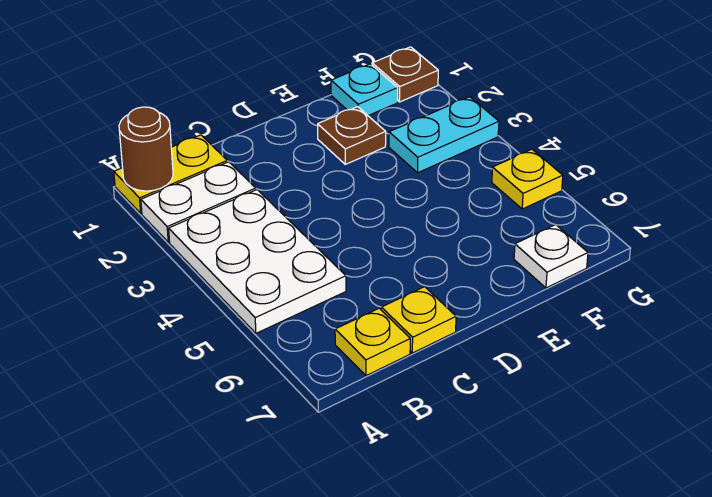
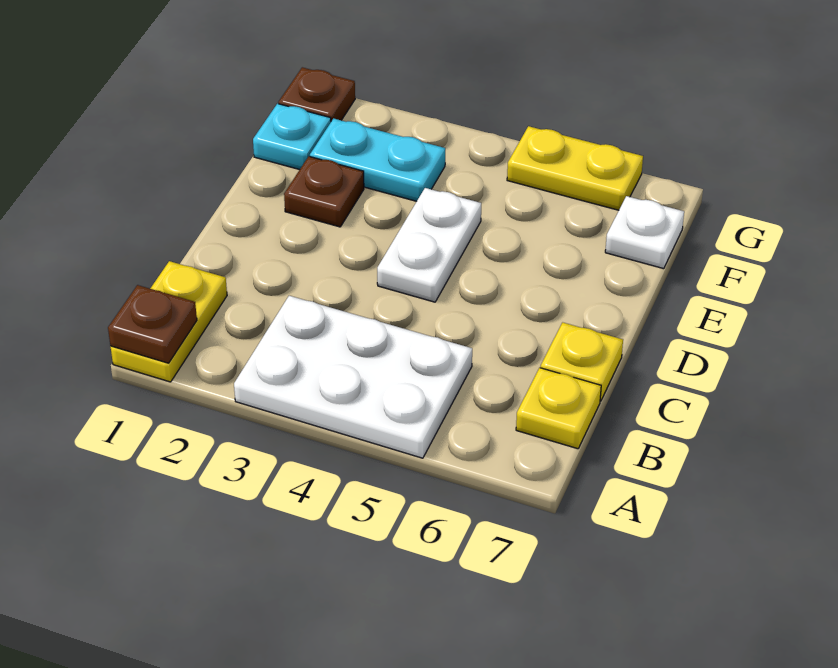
brown round brick A1 level 2 -> brown plate A1 level 2
white plate A2:B2 level 1 -> white plate D4:E4 level 1
cyan plate F3:G3 level 1 -> cyan plate F2:F3 level 1
yellow plate G5 level 1 -> yellow plate G5:G6 level 1

